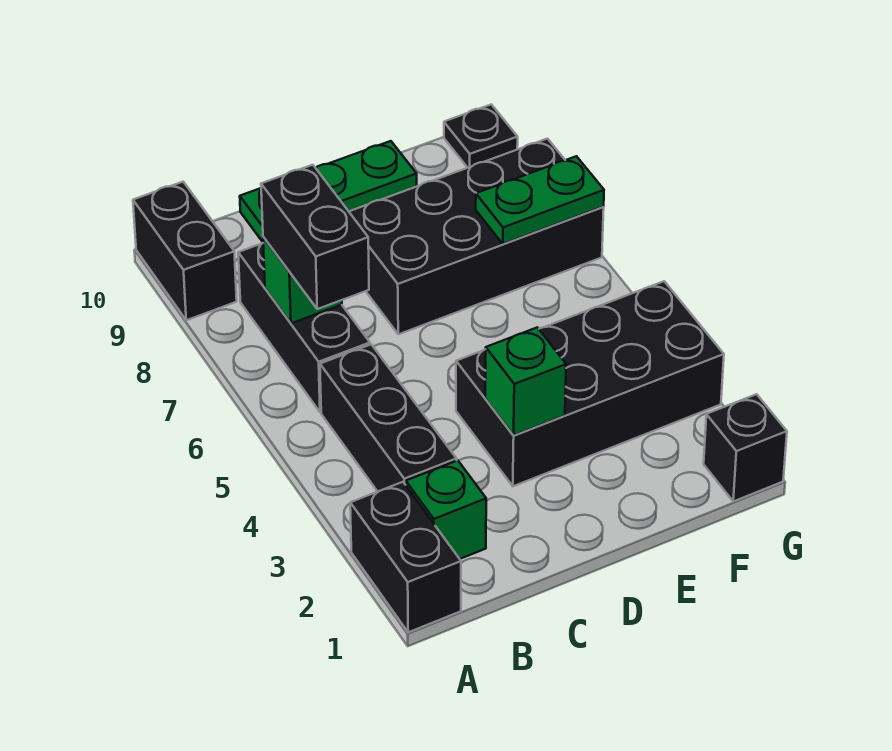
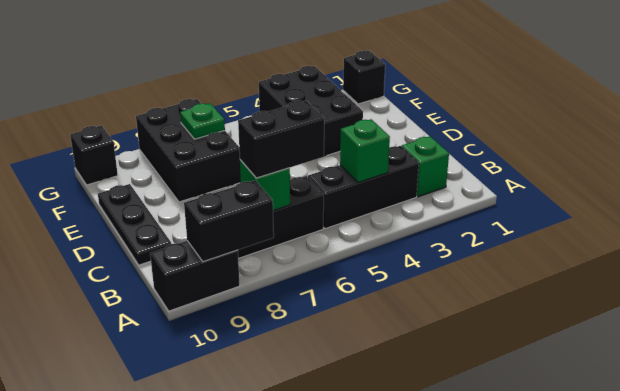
black brick A1:A2 level 1 -> black brick A8:A9 level 2
green plate C10:E10 level 1 -> black plate C10:E10 level 1
black brick D3:G4 level 1 -> black brick E3:G4 level 1
green brick D3 level 2 -> green brick B4 level 2
black brick D7:G8 level 1 -> black brick E7:G8 level 1
green plate F7:G7 level 2 -> green plate F7 level 2
black plate G10 level 1 -> black brick G10 level 1

